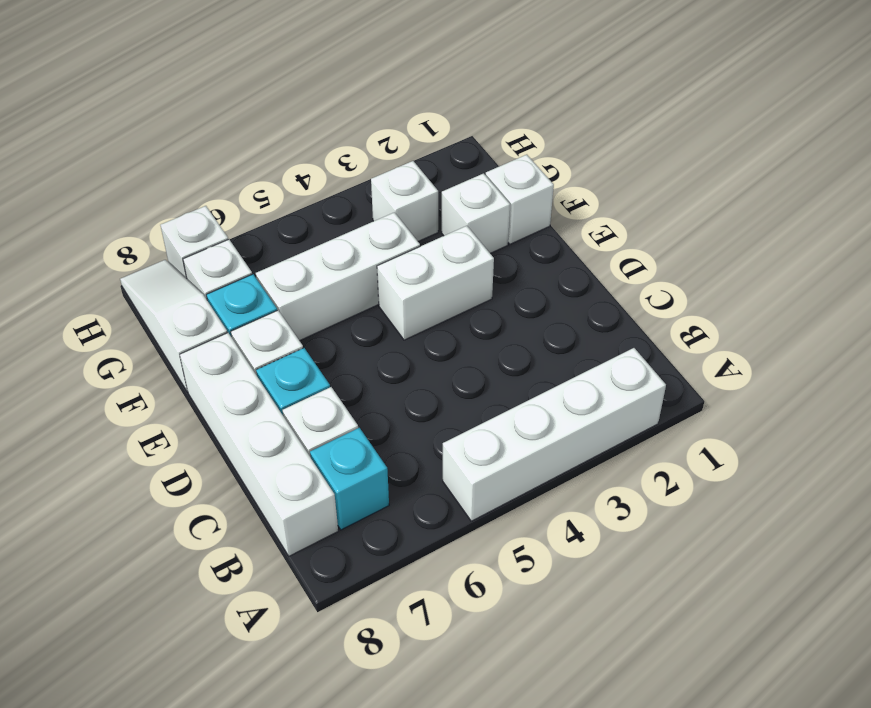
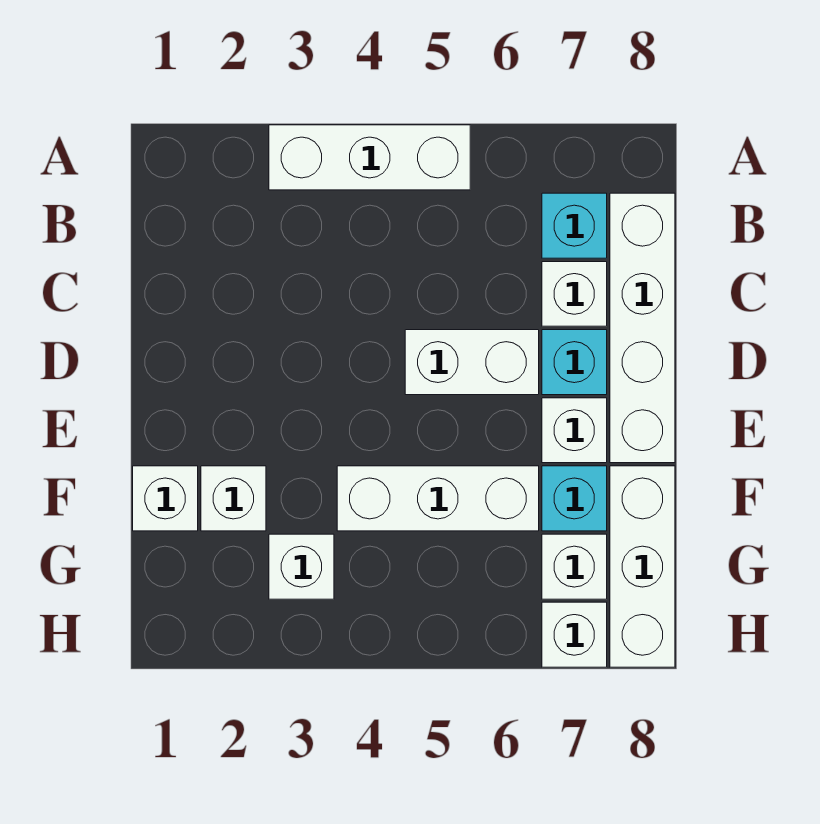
white brick A2:A5 level 1 -> white brick A3:A5 level 1
white brick E3:E4 level 1 -> white brick D5:D6 level 1
white slope F8:H8 level 1 top F -> white brick F8:H8 level 1

